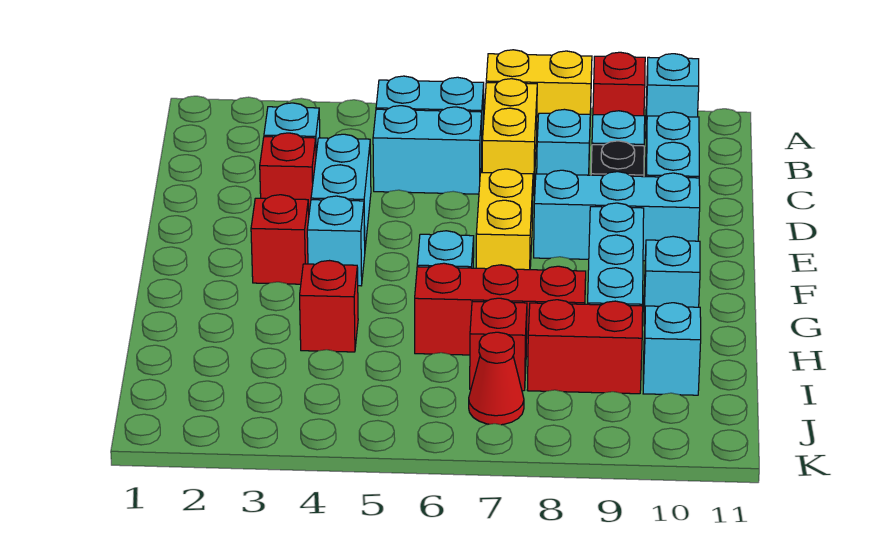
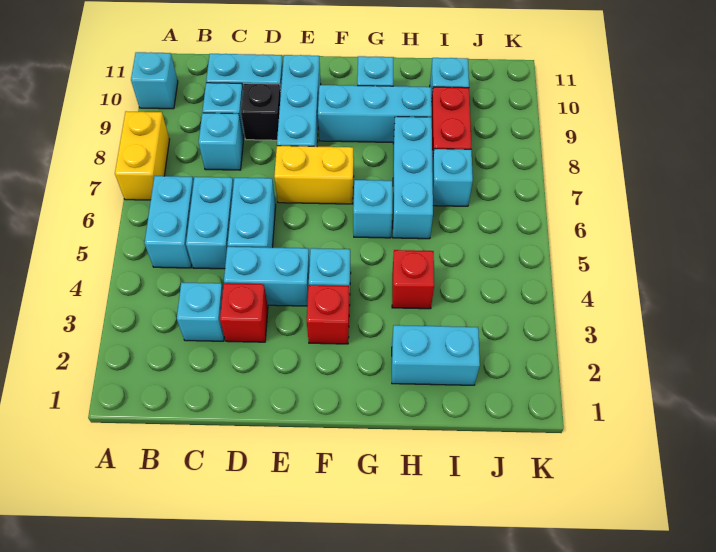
red brick A9 level 1 -> none
yellow brick B7:C7 level 1 -> none
none -> cyan brick D5:D6 level 1
none -> cyan brick H2:I2 level 1
red brick H6:H8 level 1 -> cyan brick H6:H8 level 1
red brick I7 level 1 -> cyan brick I7 level 1
red cone J7 level 1 -> none

